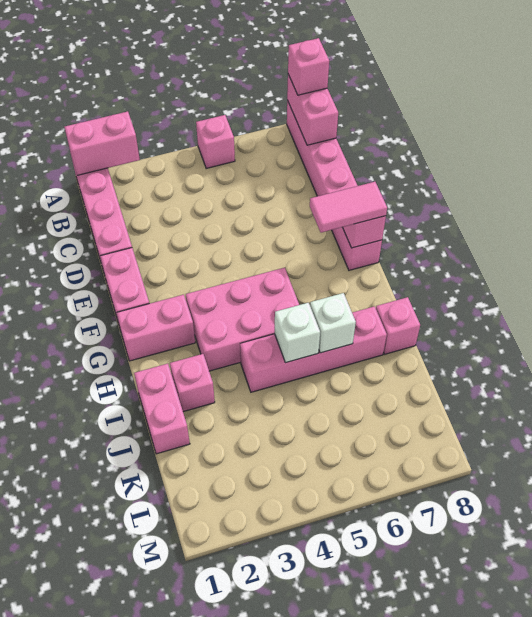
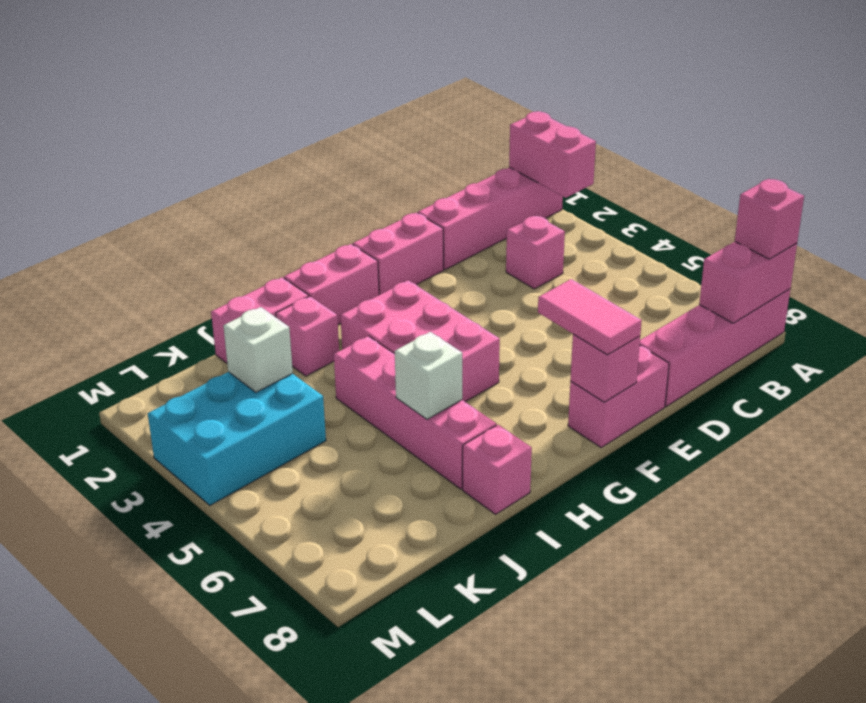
pink brick A5 level 1 -> pink brick C3 level 1
pink brick G1:G2 level 1 -> pink brick G1:H1 level 1
white brick I5 level 2 -> white brick K3 level 2
none -> cyan brick K3:M4 level 1

